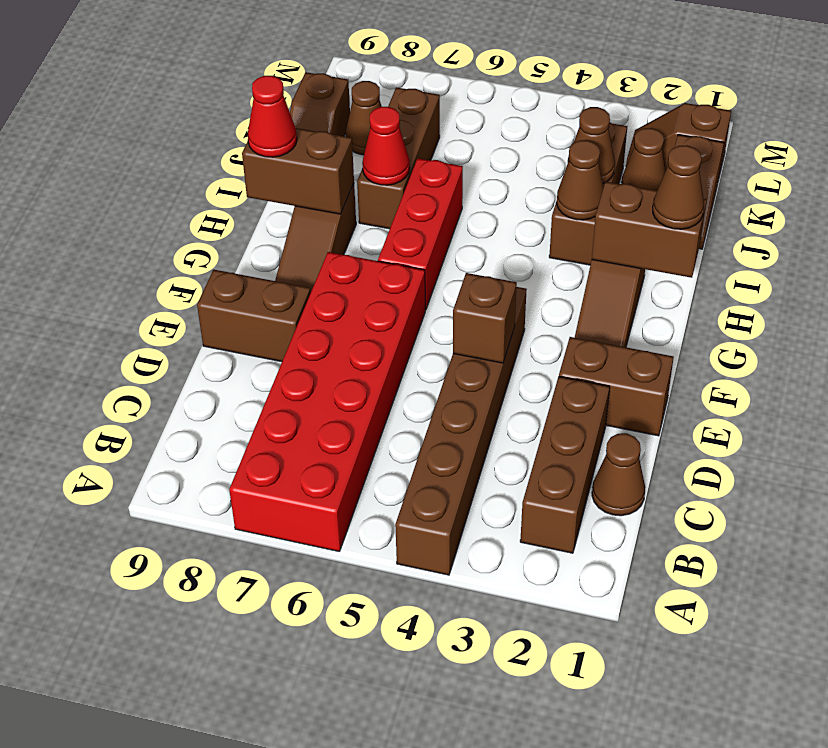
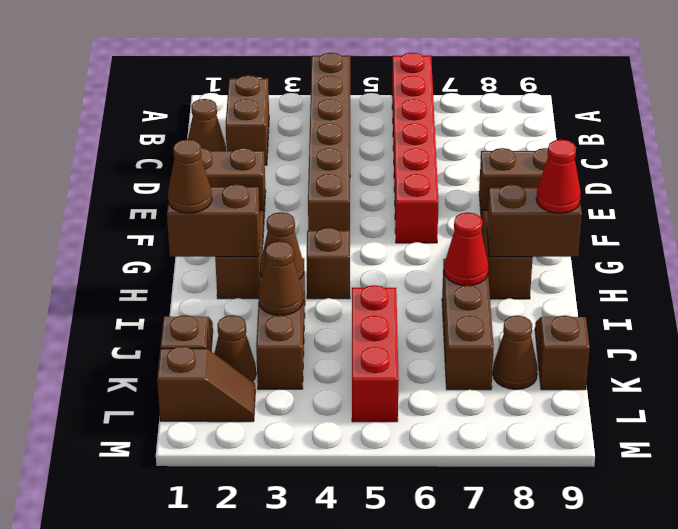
red brick A6:F7 level 1 -> red brick A6:F6 level 1
brown brick B2:D2 level 1 -> brown brick B2:C2 level 1
brown brick E4 level 2 -> brown brick H4 level 1
red brick G6:I6 level 1 -> red brick J5:L5 level 1

